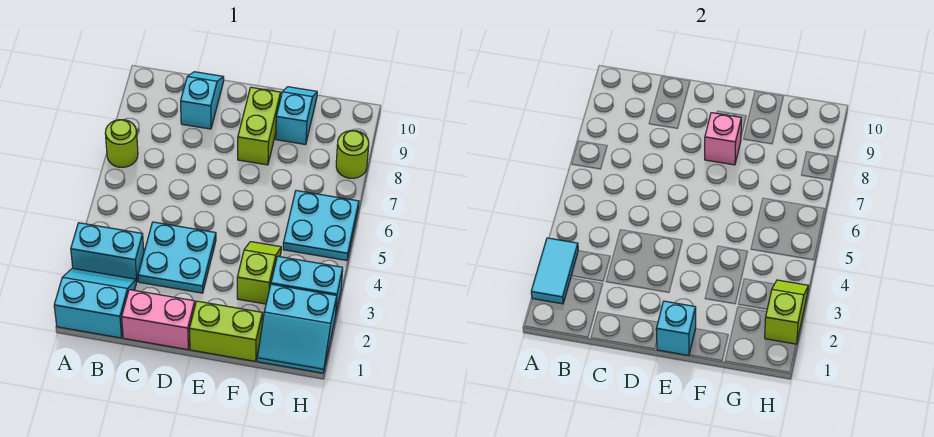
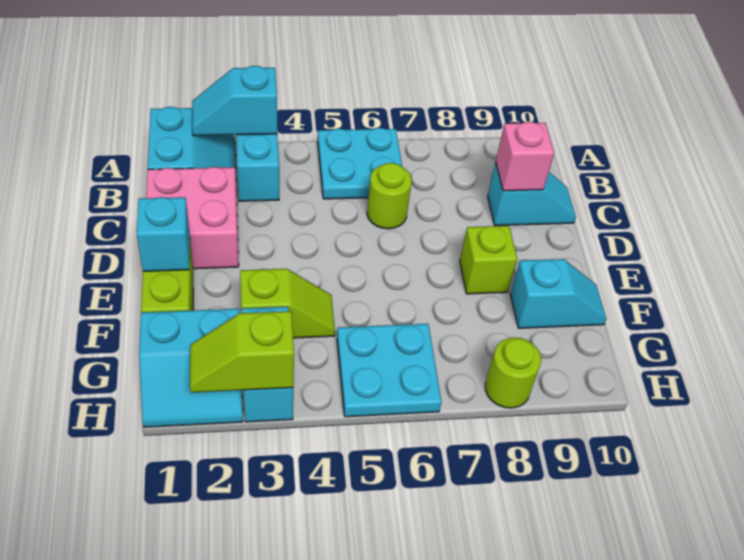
cyan tile A2:A3 level 2 -> cyan slope A2:A3 level 2 top 3
lime round brick A7 level 1 -> lime round brick C6 level 1
pink brick C1:D1 level 1 -> pink brick C1:D2 level 1
cyan plate C3:D4 level 1 -> cyan plate A5:B6 level 1
lime brick E8:E9 level 1 -> lime brick E8 level 1
pink brick E8 level 2 -> pink brick C9 level 2
cyan slope G1:H2 level 1 top 2 -> cyan slope G1:H2 level 1 top G
lime slope H2:H3 level 2 top 2 -> lime slope H2:H3 level 2 top 3

